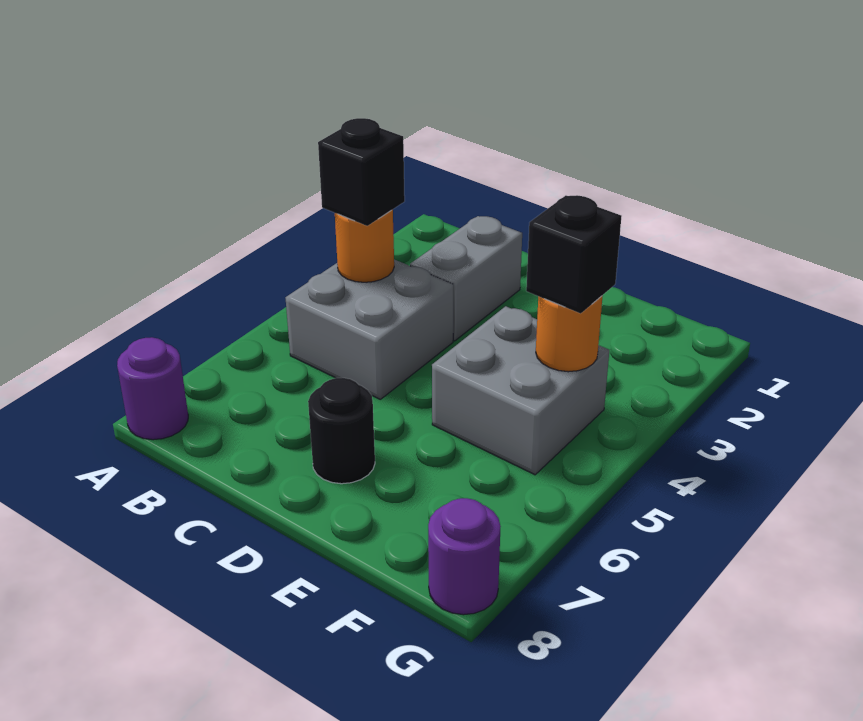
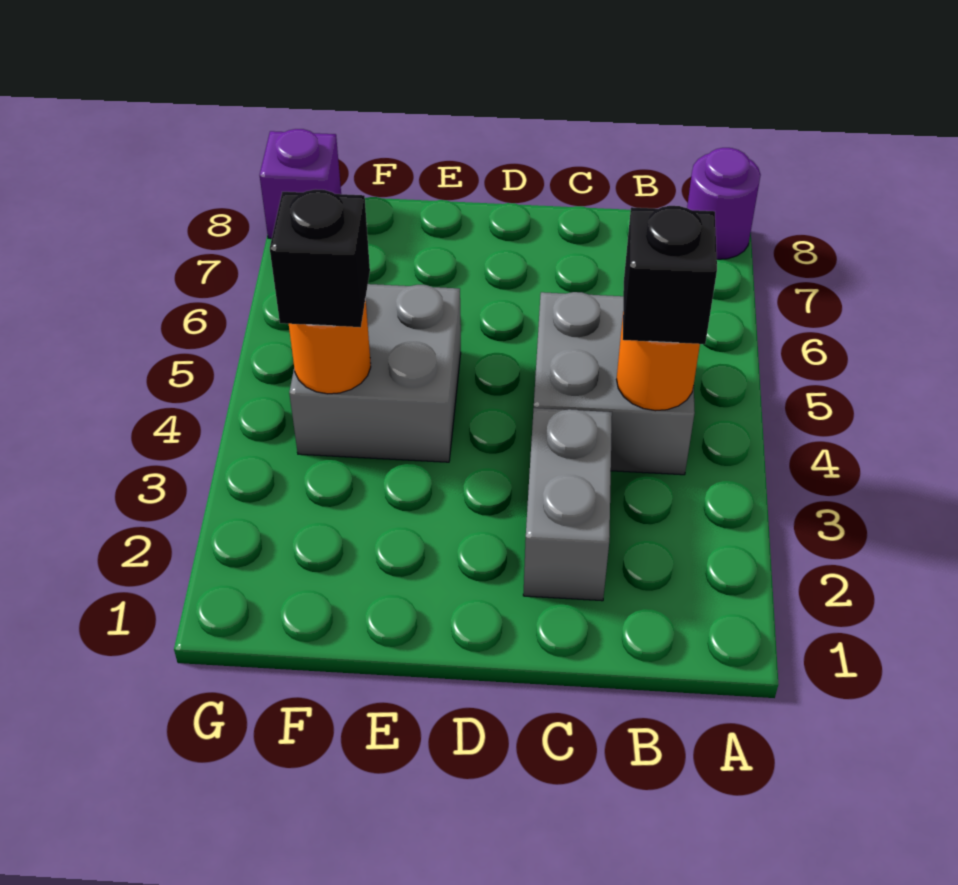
black round brick D7 level 1 -> none
purple round brick G8 level 1 -> purple brick G8 level 1

